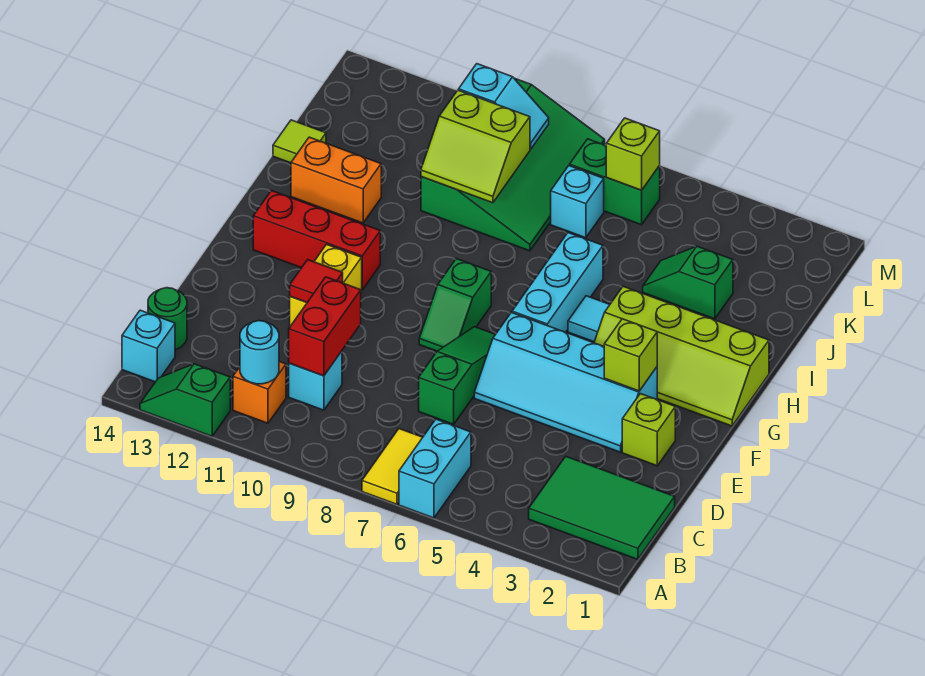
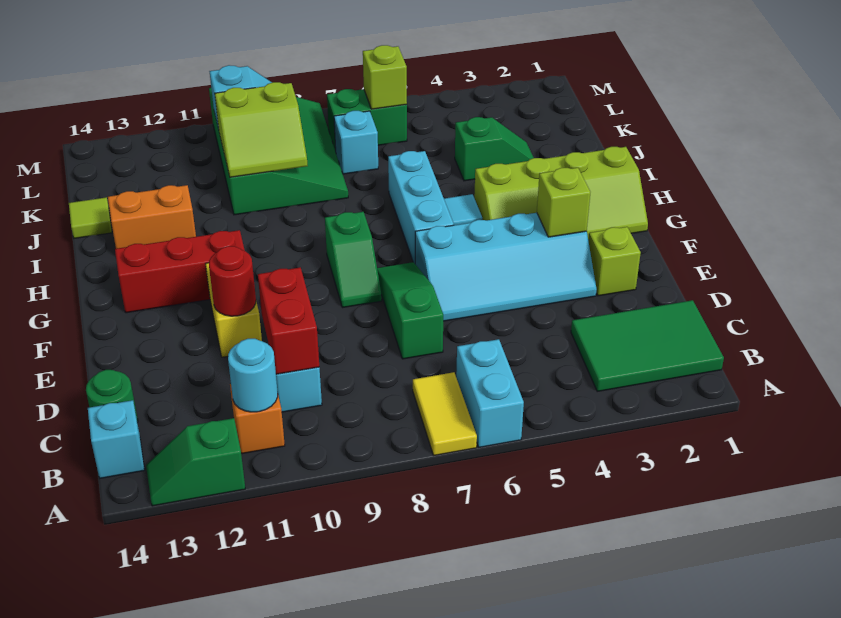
red tile E11 level 2 -> red round brick E11 level 2
green slope J3:J4 level 1 top 3 -> green slope J3:J4 level 1 top 4

